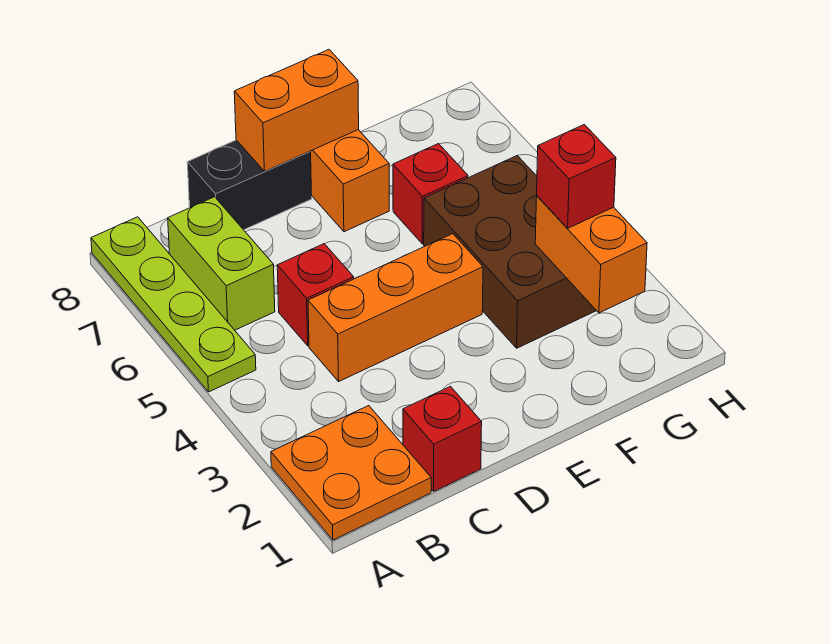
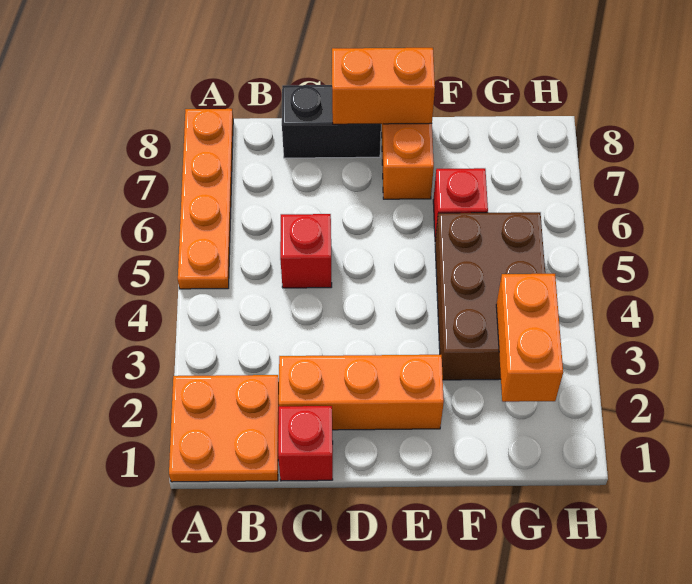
lime plate A5:A8 level 1 -> orange plate A5:A8 level 1
lime brick B6:B7 level 1 -> none
orange brick C4:E4 level 1 -> orange brick C2:E2 level 1
red brick G3 level 3 -> none

